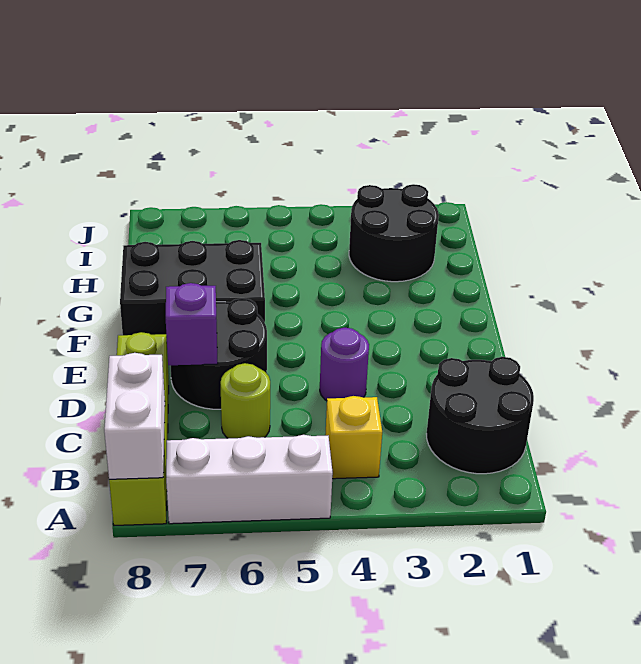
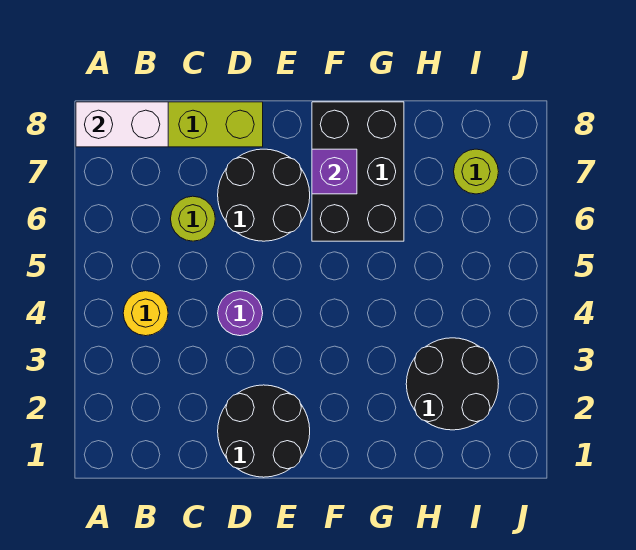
white brick A5:A7 level 1 -> none
black round brick B1:C2 level 1 -> black round brick D1:E2 level 1
yellow brick B4 level 1 -> yellow round brick B4 level 1
purple brick D7 level 2 -> purple brick F7 level 2
none -> lime round brick I7 level 1

